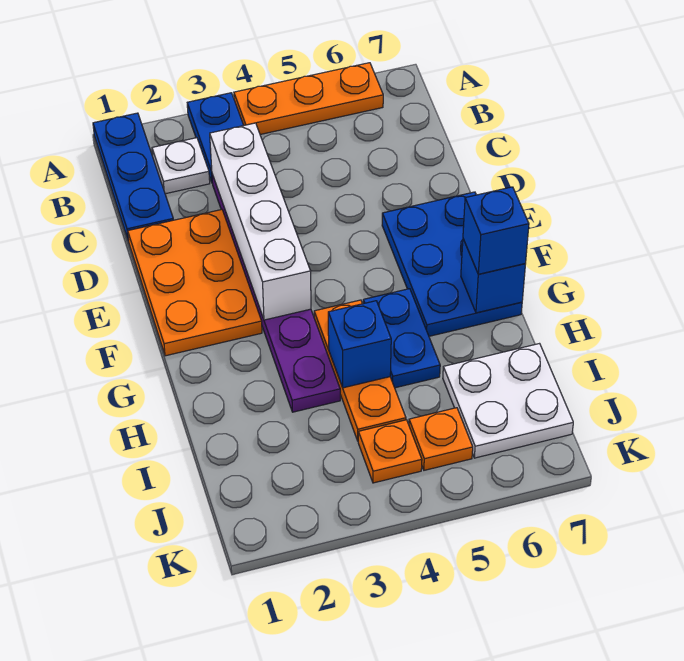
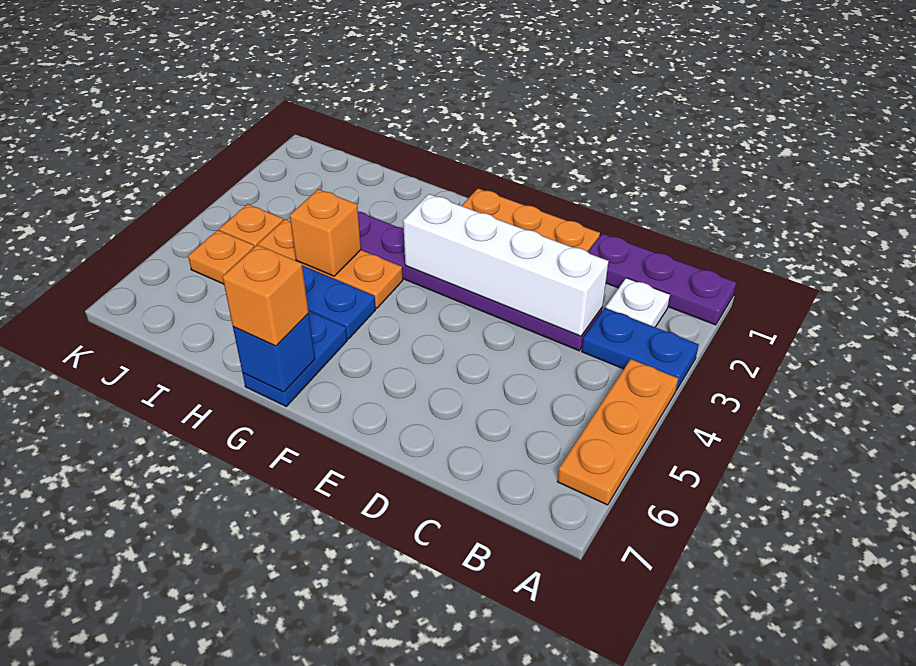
blue plate A1:C1 level 1 -> purple plate A1:C1 level 1
blue plate E6:G7 level 1 -> blue plate G6:G7 level 1
blue brick G7 level 3 -> orange brick G7 level 3
blue brick H4 level 2 -> orange brick H4 level 2
white plate I6:J7 level 1 -> none

